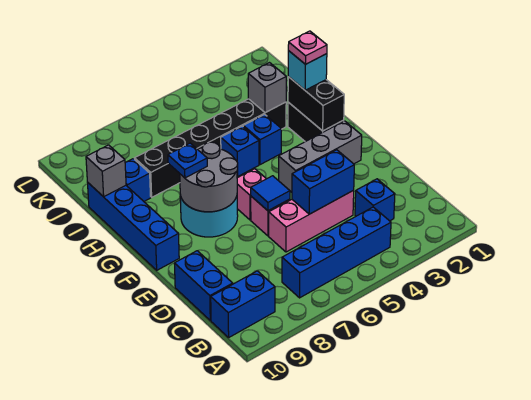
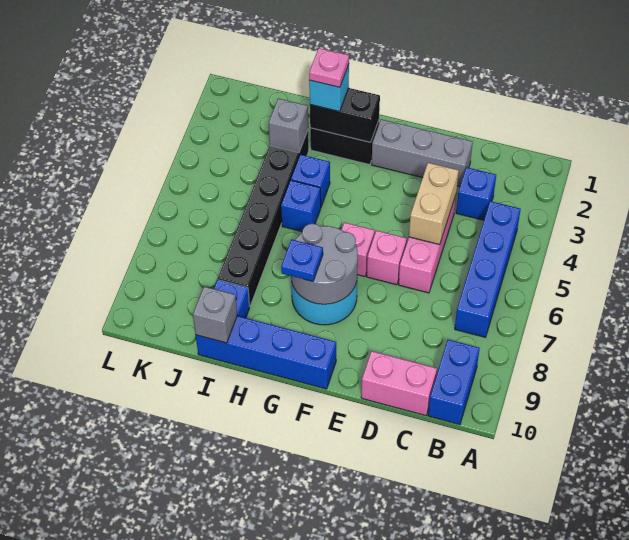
blue brick C10:D10 level 1 -> pink brick C10:D10 level 1
blue brick D4:D5 level 2 -> tan brick D4:D5 level 2
blue tile E6 level 2 -> none
grey brick F2:F4 level 1 -> grey brick D2:F2 level 1

